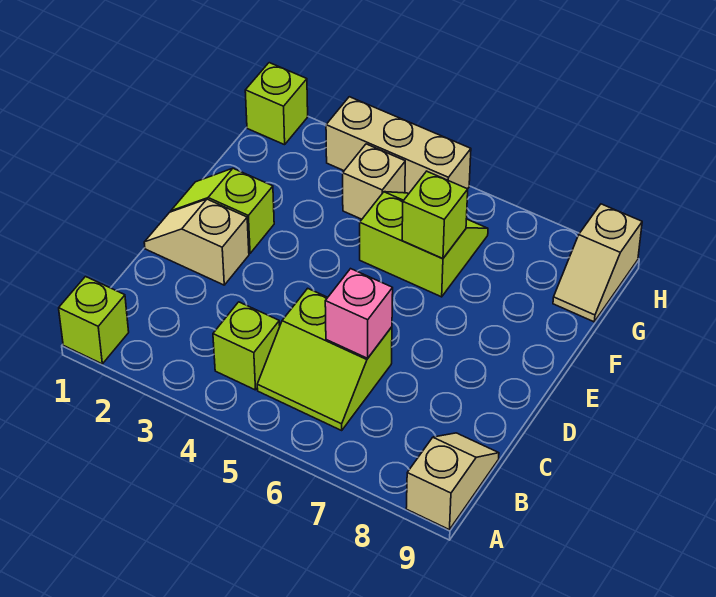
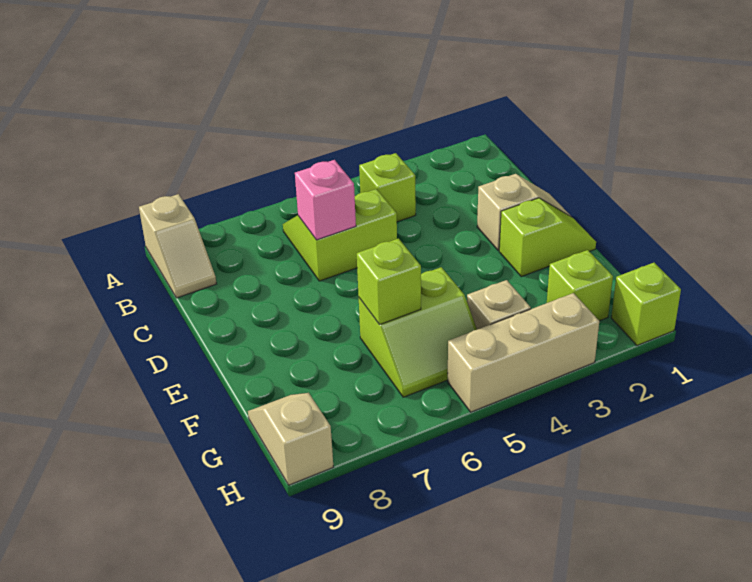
lime brick A1 level 1 -> lime brick G2 level 1

